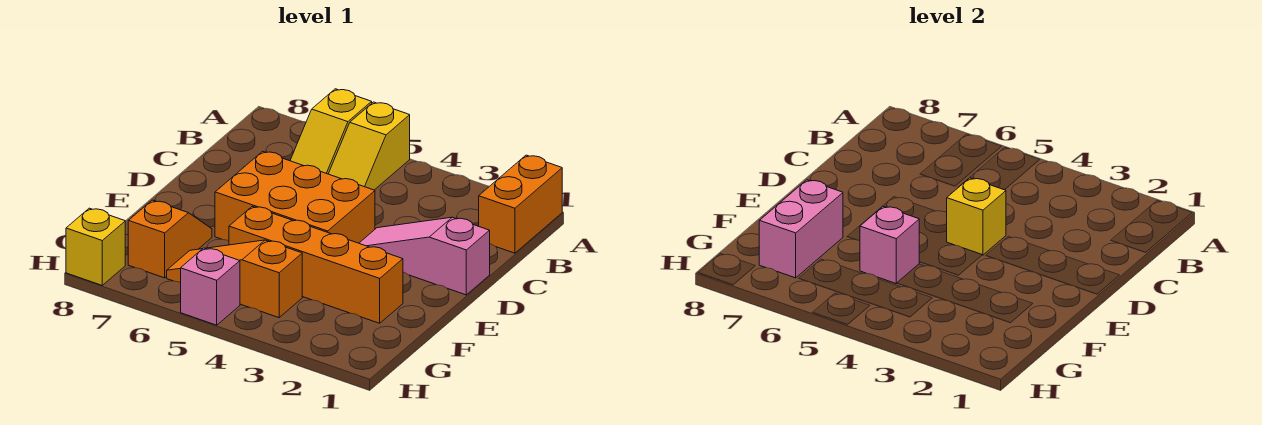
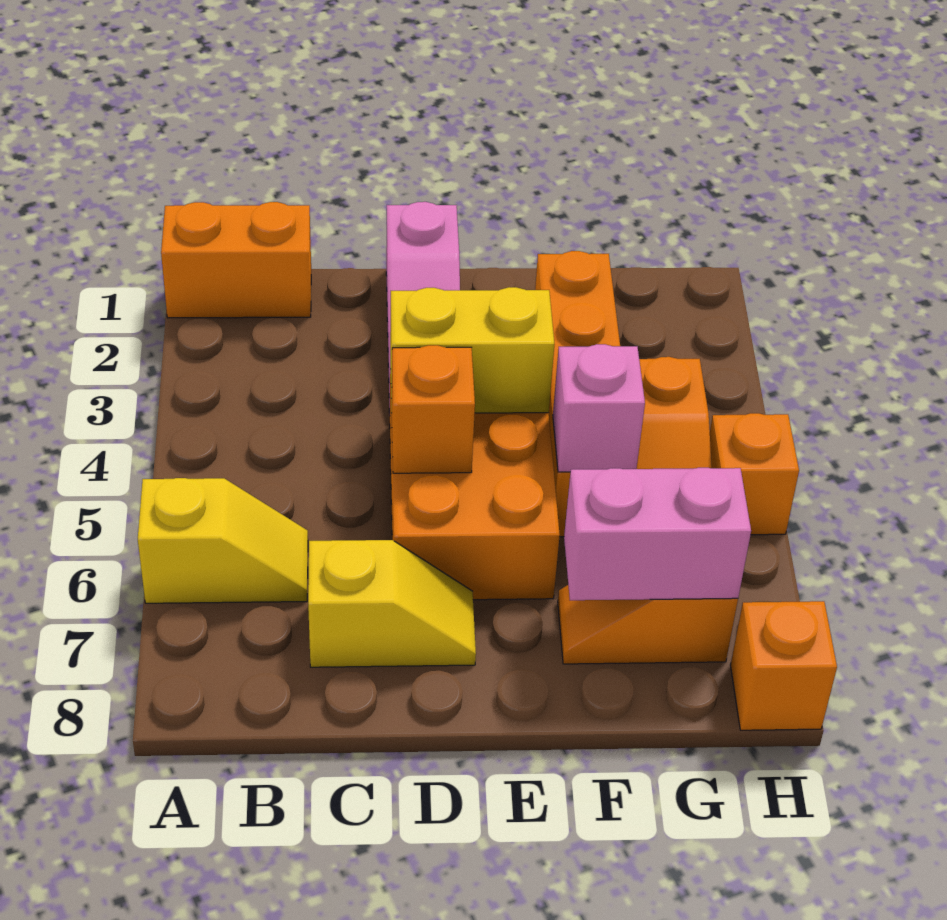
yellow slope A5:B5 level 1 top A -> yellow slope C7:D7 level 1 top C
yellow brick D4 level 2 -> yellow brick D4:E4 level 2
none -> orange brick D5 level 2
pink brick H5 level 1 -> orange brick H5 level 1
yellow brick H8 level 1 -> orange brick H8 level 1

